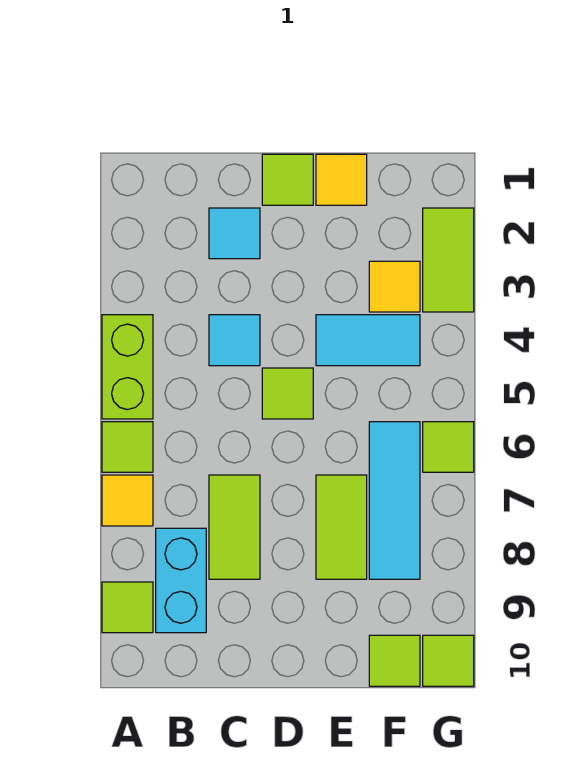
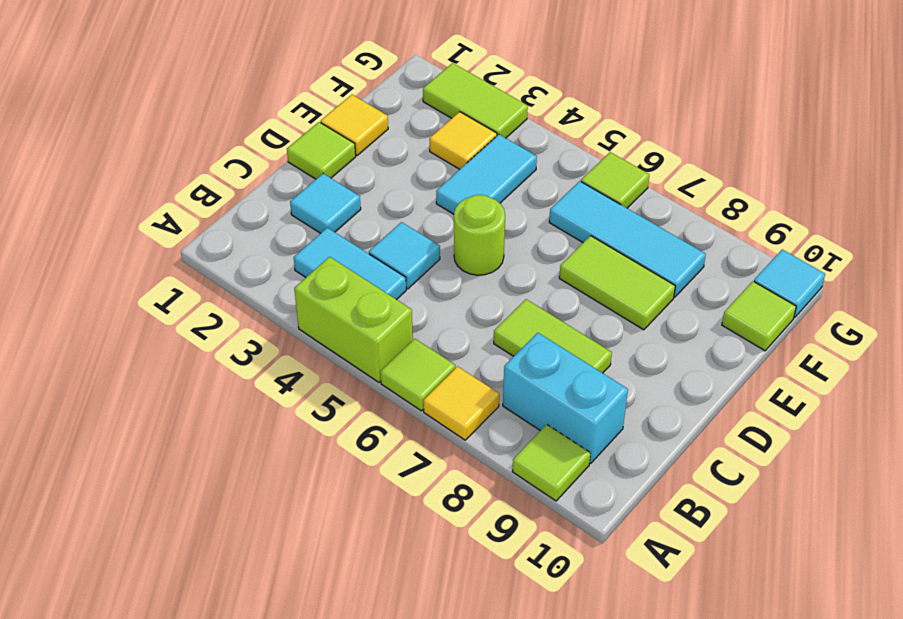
none -> cyan tile B3:B4 level 1
lime tile D5 level 1 -> lime round brick D5 level 1
lime tile G10 level 1 -> cyan tile G10 level 1

